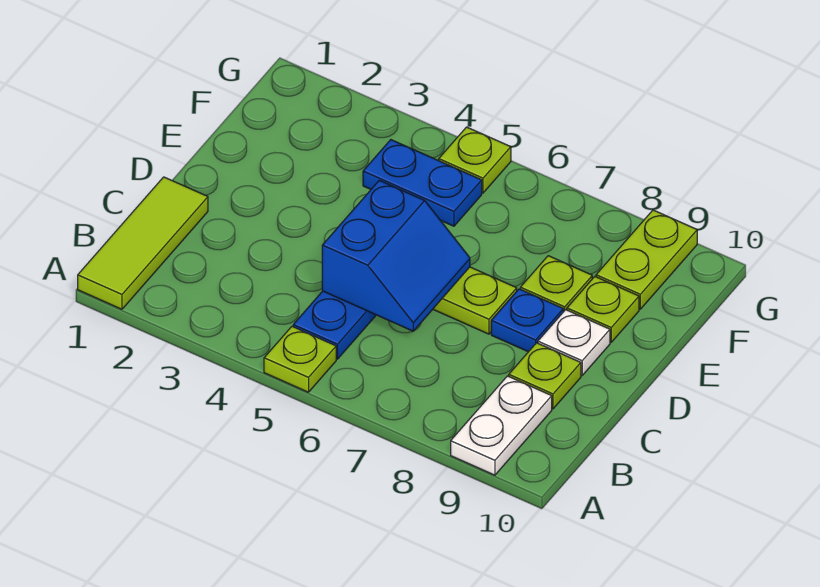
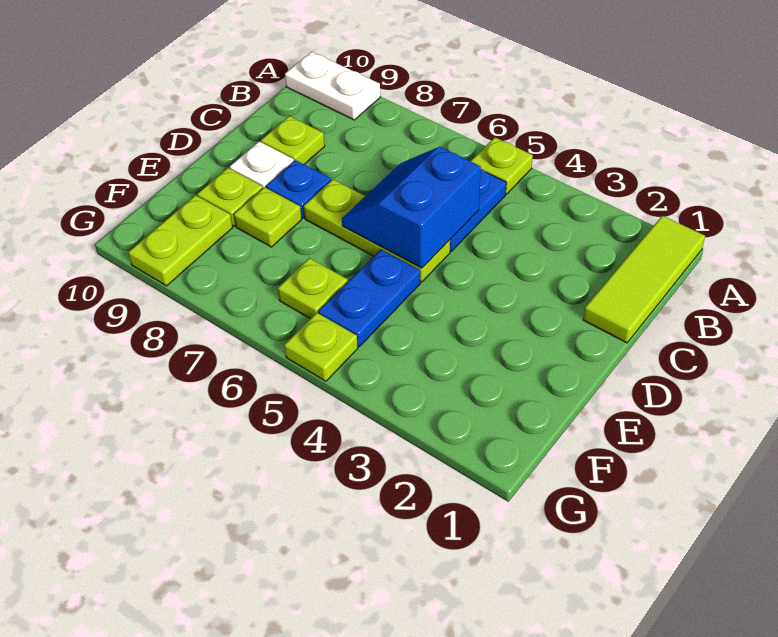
white plate A9:B9 level 1 -> white plate A9:A10 level 1
blue plate F4:F5 level 1 -> blue plate E5:F5 level 1
none -> lime plate F6 level 1

